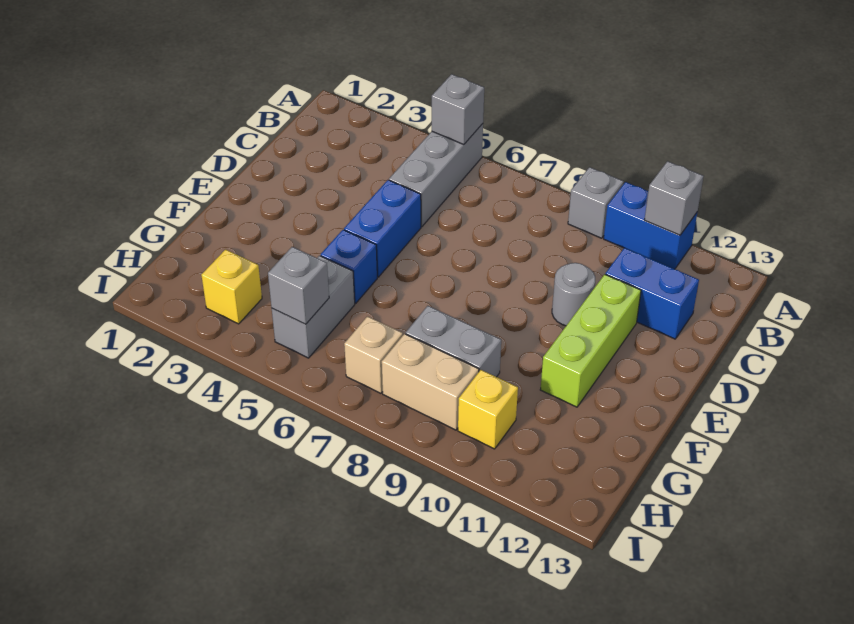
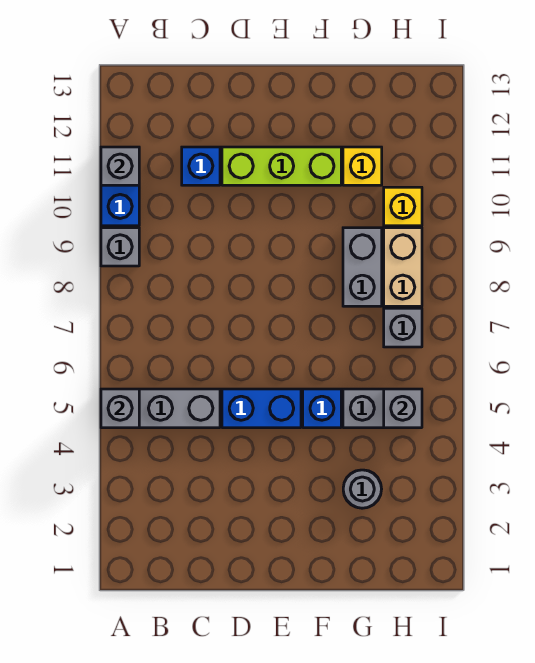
blue brick C11:C12 level 1 -> blue brick C11 level 1
grey round brick D10 level 1 -> grey round brick G3 level 1
yellow brick H3 level 1 -> yellow brick G11 level 1
tan brick H7 level 1 -> grey brick H7 level 1

